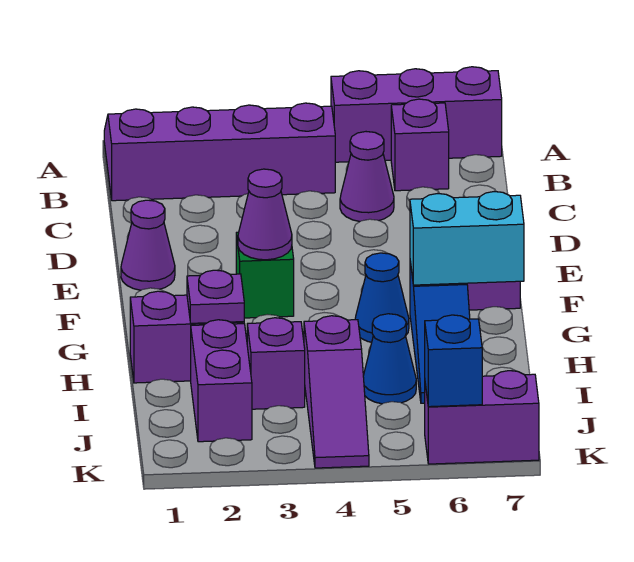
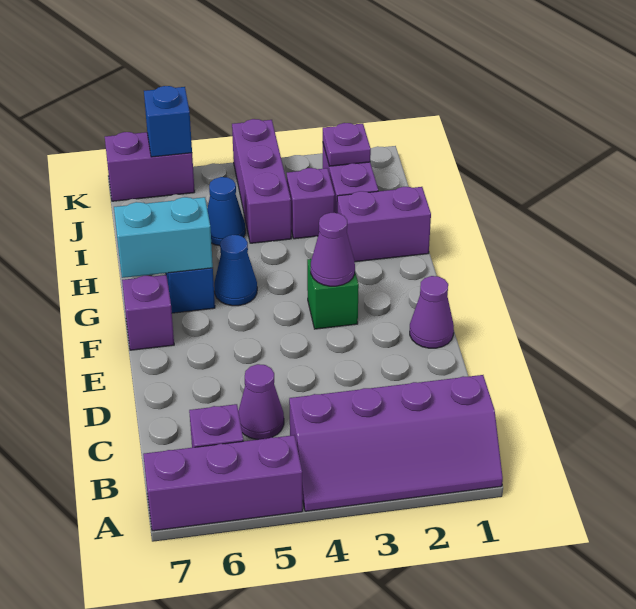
purple plate H2 level 2 -> purple plate J2 level 2
purple slope I4:K4 level 1 top I -> purple brick I4:K4 level 1

